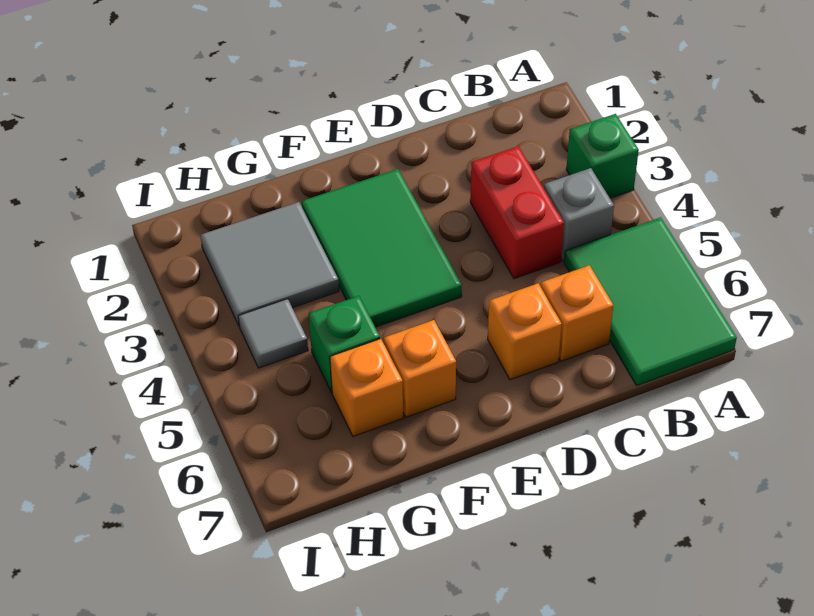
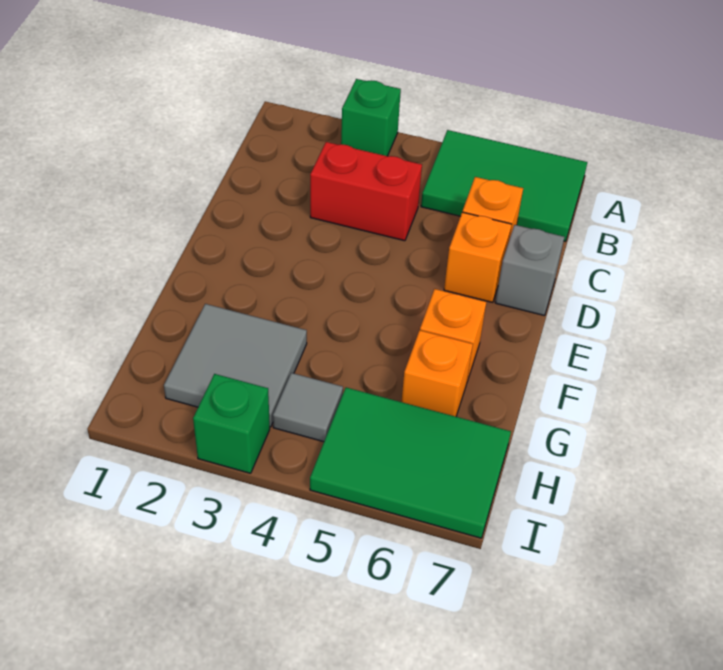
grey brick B4 level 1 -> grey brick D7 level 1
green tile E2:F4 level 1 -> green tile H5:I7 level 1
green brick G5 level 1 -> green brick I3 level 1

